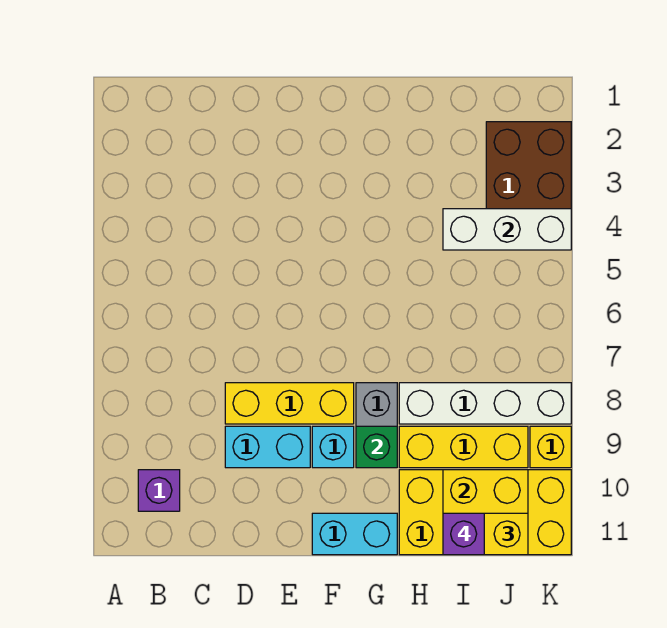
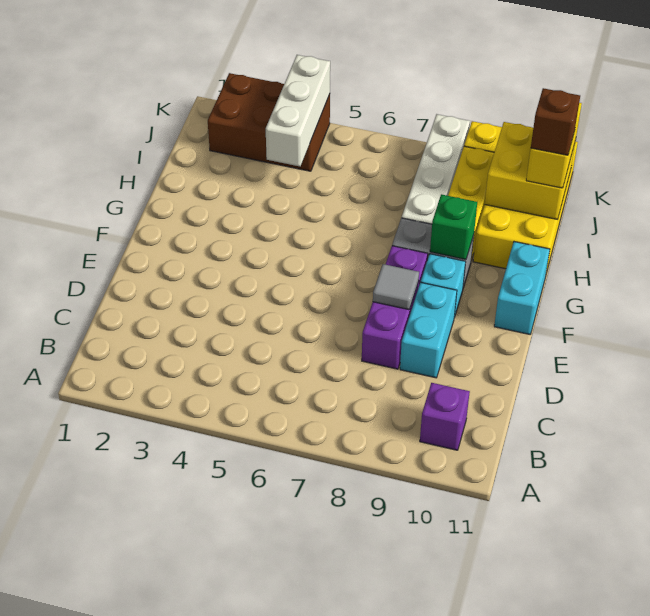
yellow brick D8:F8 level 1 -> purple brick D8:F8 level 1
none -> grey tile E8 level 2
purple brick I11 level 4 -> brown brick I11 level 4

